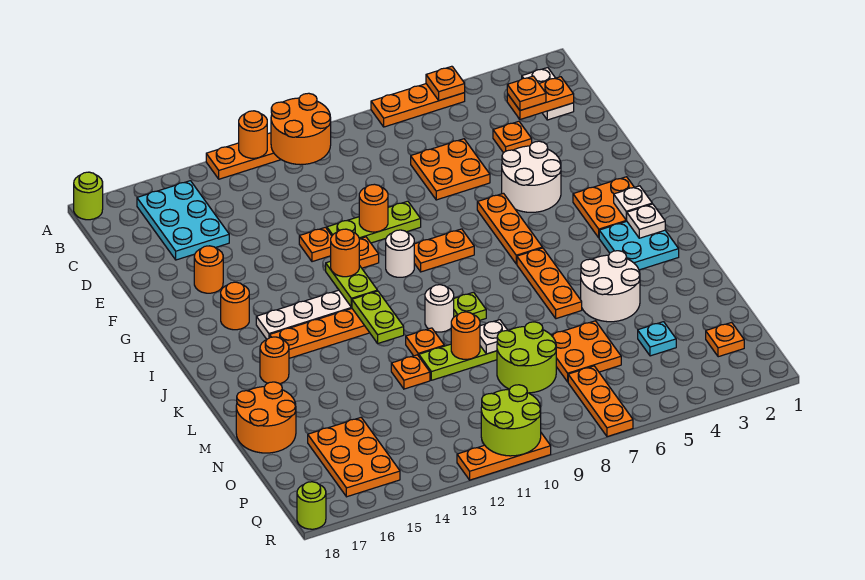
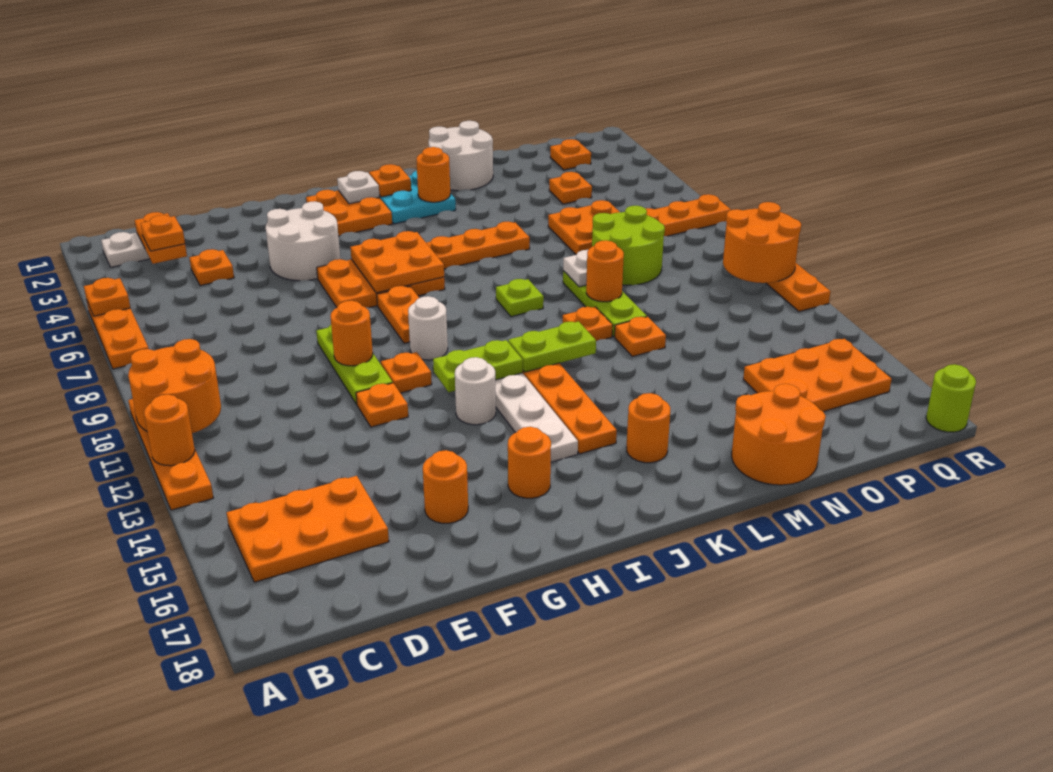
lime round brick A18 level 1 -> none
cyan plate B15:D16 level 1 -> orange plate B15:D16 level 1
orange plate D6:E7 level 1 -> orange plate H6:I7 level 2
orange plate G6:I6 level 1 -> orange plate G6:I7 level 1
orange round brick H12 level 3 -> orange round brick K3 level 2
white plate J2 level 2 -> orange plate J2 level 2
white round brick K10 level 1 -> white round brick H13 level 1
white round brick L4:M5 level 1 -> white round brick L1:M2 level 1
cyan plate O4 level 1 -> orange plate O4 level 1
lime round brick Q10:R11 level 2 -> orange round brick Q10:R11 level 2

